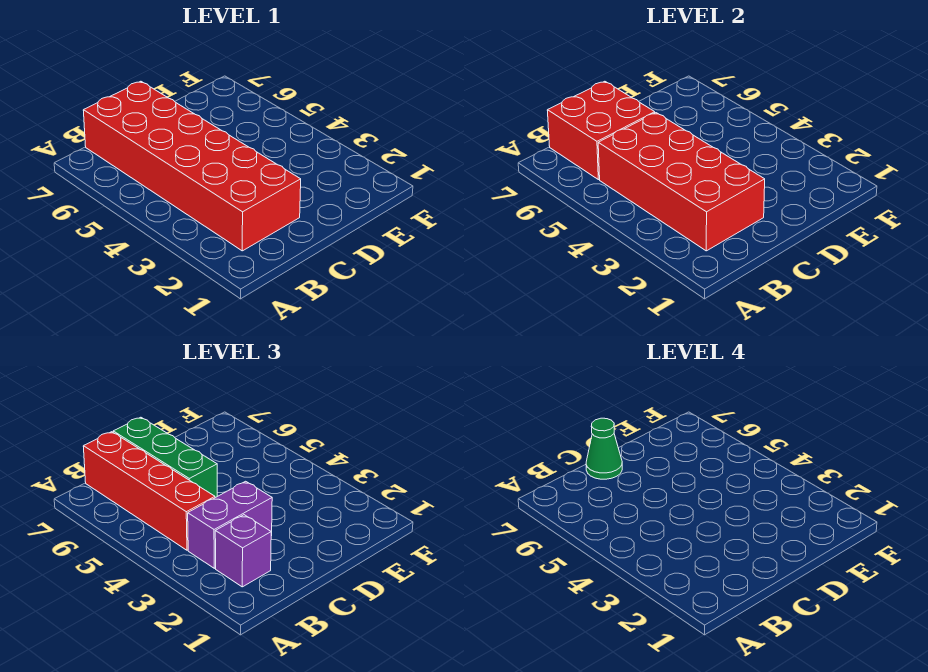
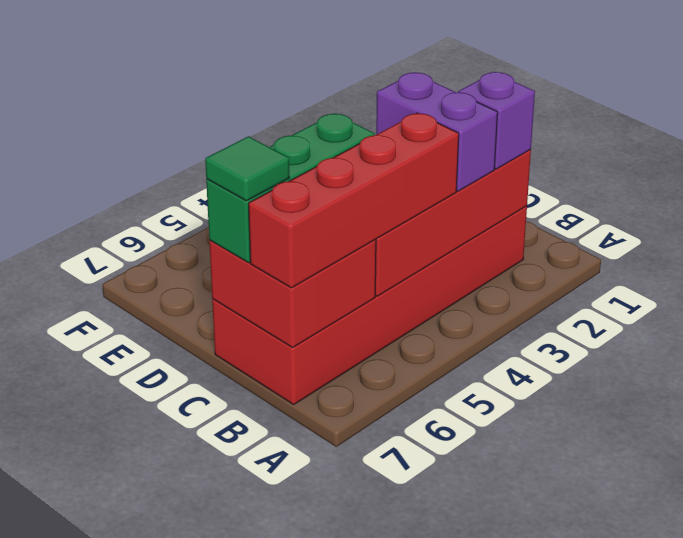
green cone C7 level 4 -> green tile C7 level 4

